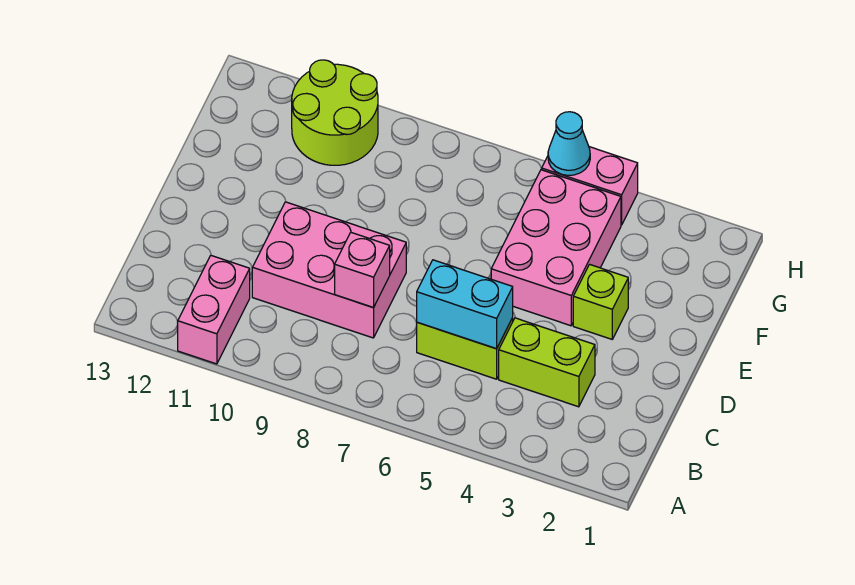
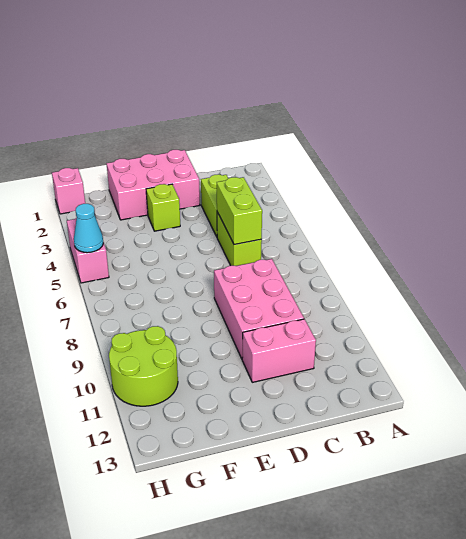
pink brick A11:B11 level 1 -> pink brick C11:D11 level 1
cyan brick C5:C6 level 2 -> lime brick C5:C6 level 2
pink brick C8 level 2 -> pink brick H1 level 1
pink brick E4:G5 level 1 -> pink brick D1:F2 level 1

